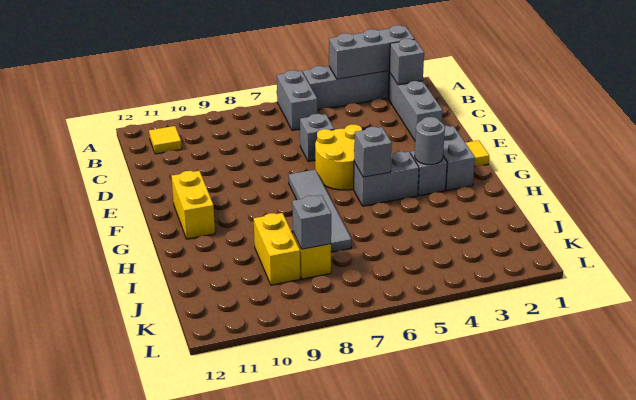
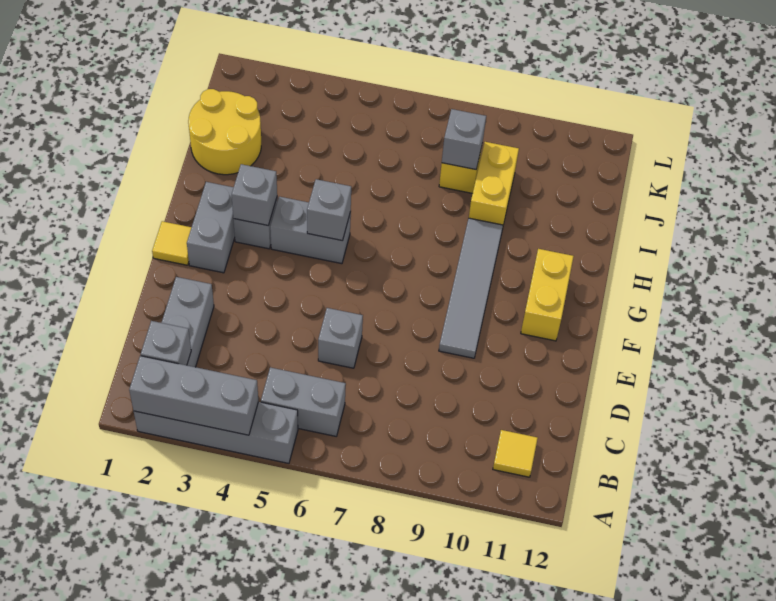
grey brick A6:B6 level 1 -> grey brick B5:B6 level 1
yellow round brick E5:F6 level 1 -> yellow round brick I1:J2 level 1
grey tile F7:I7 level 1 -> grey tile E9:H9 level 1
grey round brick G3 level 2 -> grey brick G3 level 2

